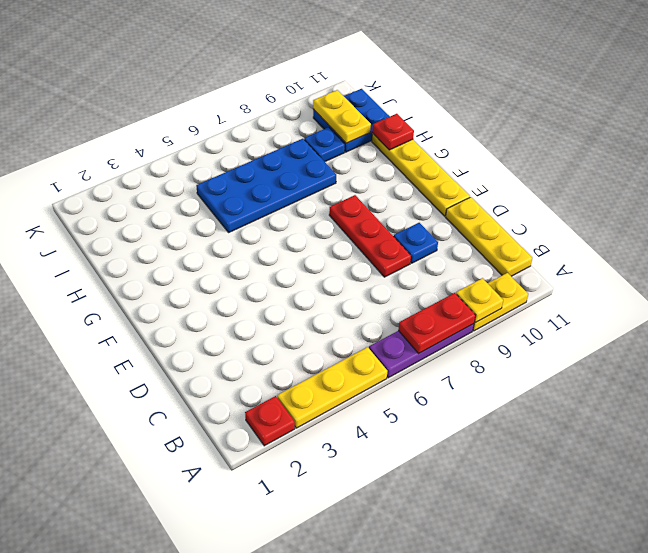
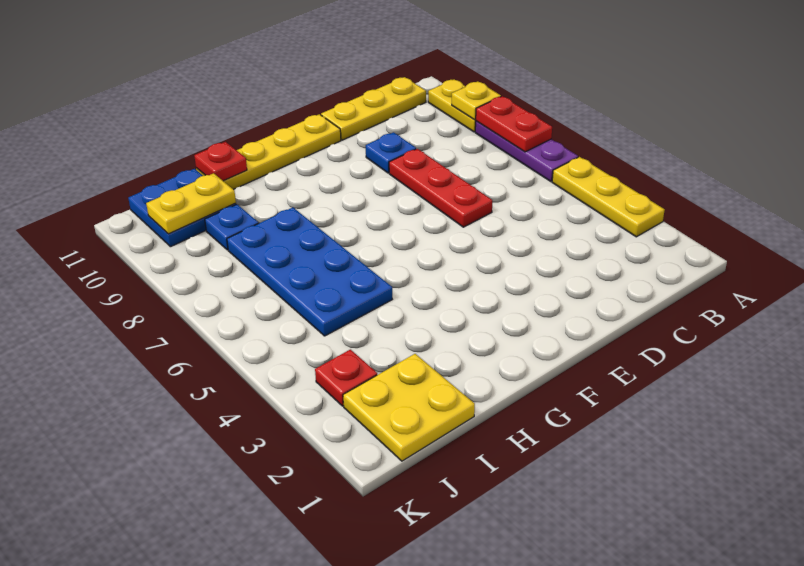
red plate A2 level 1 -> red plate J3 level 1
red plate D8:F8 level 1 -> red plate D6:D8 level 1
none -> yellow plate I1:J2 level 1

